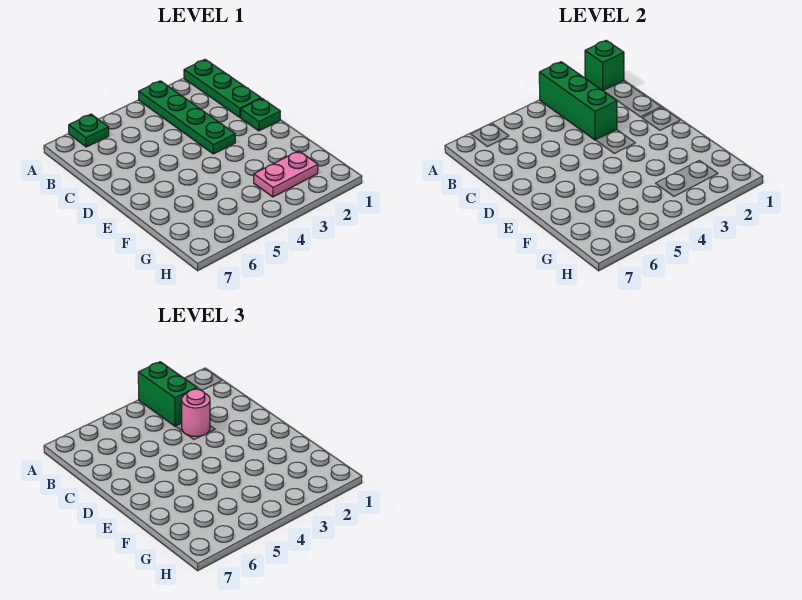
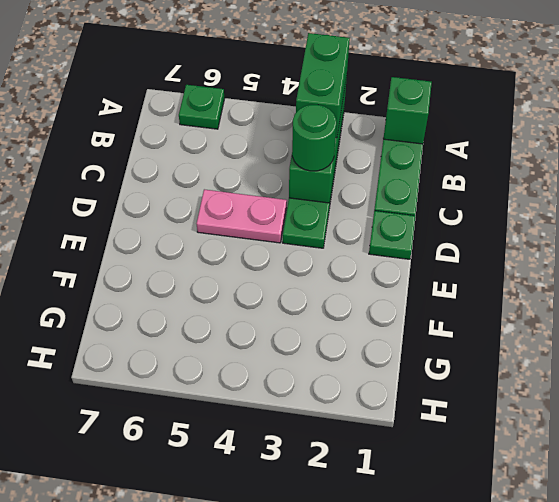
pink round brick C3 level 3 -> green round brick C3 level 3
pink plate G2:G3 level 1 -> pink plate D4:D5 level 1

